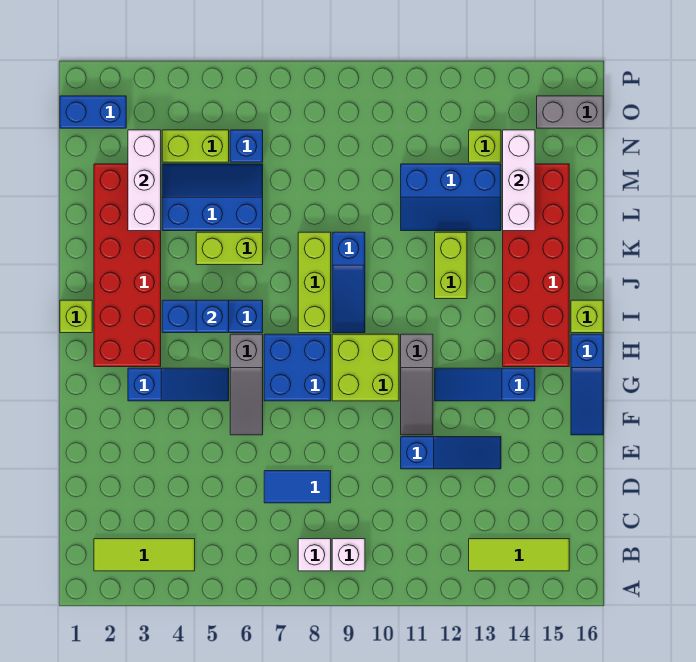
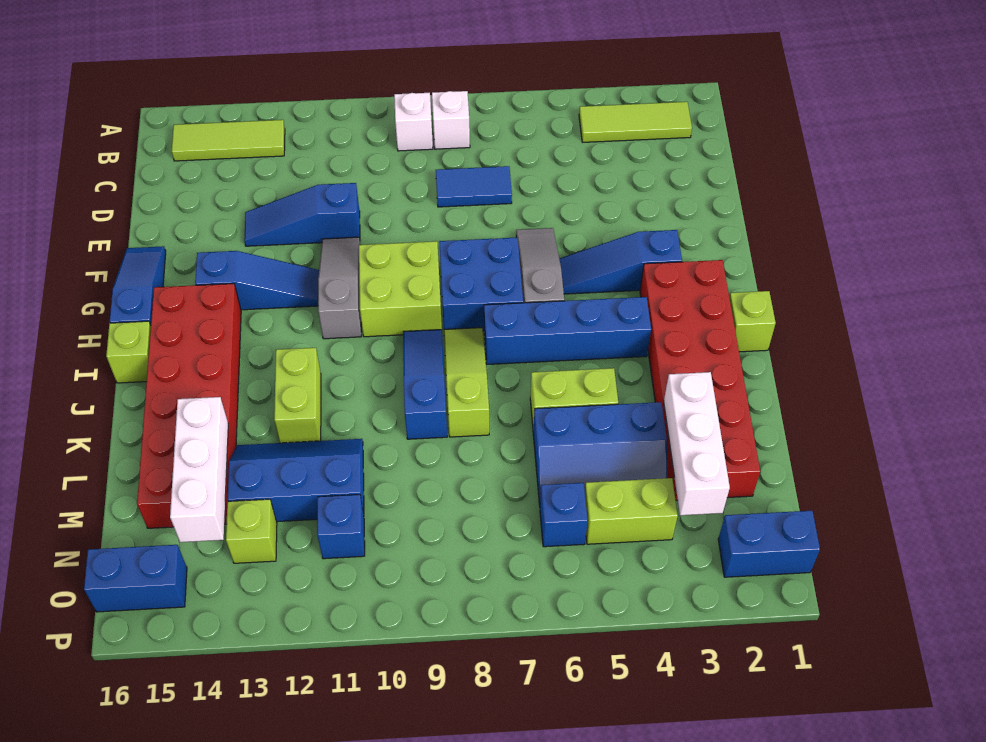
blue brick I4:I6 level 1 -> blue brick I4:I7 level 1
blue brick I5 level 2 -> blue brick N11 level 1
lime brick I8:K8 level 1 -> lime slope I8:K8 level 1 top K
grey brick O15:O16 level 1 -> blue brick O15:O16 level 1

